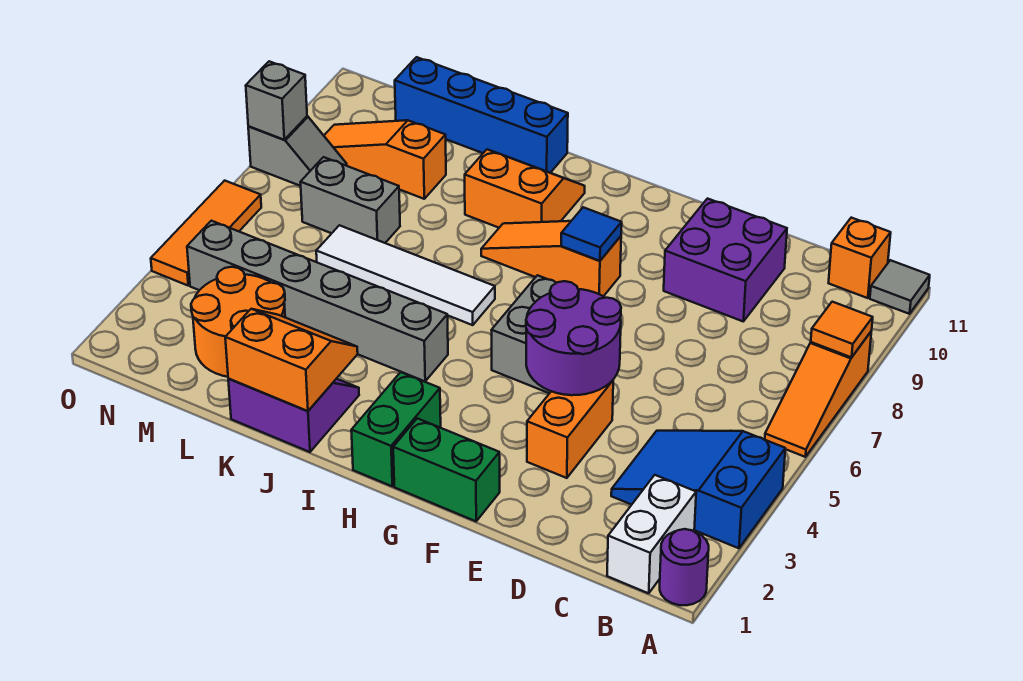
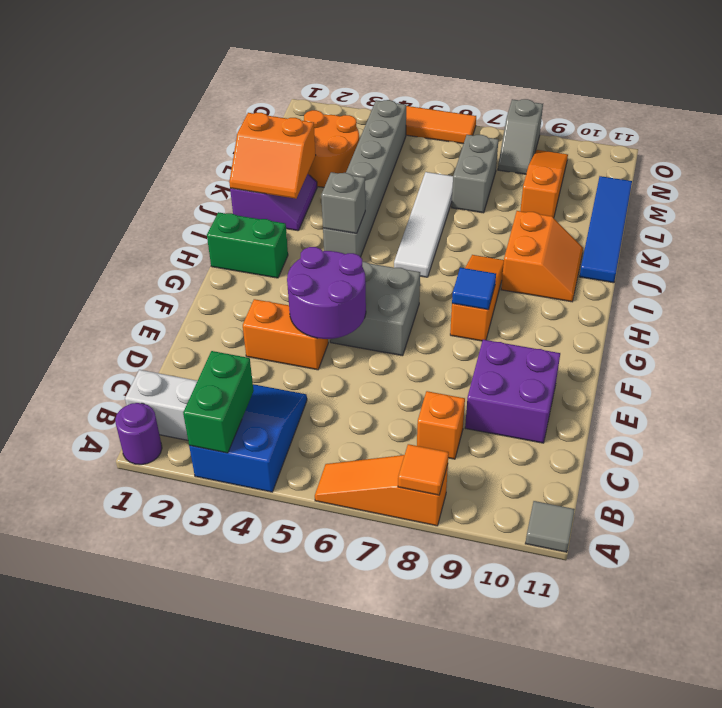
orange brick B11 level 1 -> orange brick C8 level 1
green brick F1:G1 level 1 -> green brick A3:B3 level 2
orange slope J1:K2 level 2 top 1 -> orange slope J1:K2 level 2 top K
blue brick J11:M11 level 1 -> blue tile J11:M11 level 1
grey brick O8 level 2 -> grey brick I4 level 2

